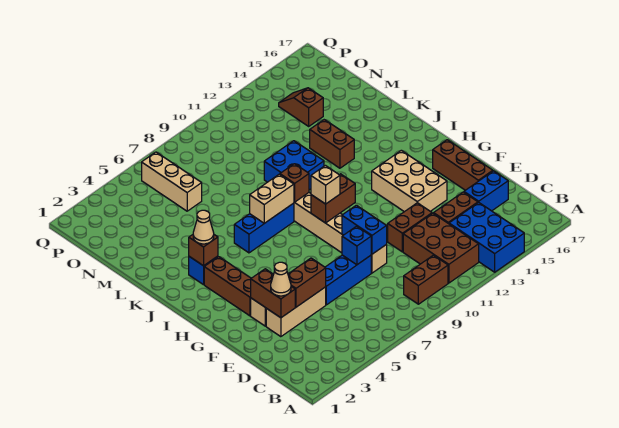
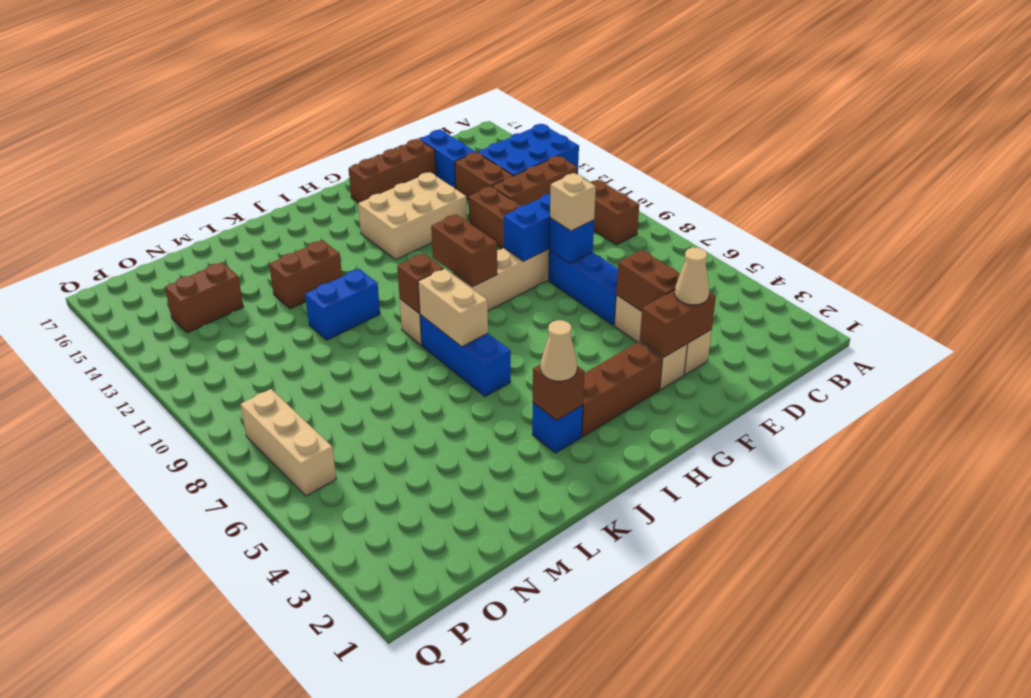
brown brick B11:D12 level 1 -> brown brick B12:D12 level 1
tan brick H9 level 3 -> tan brick E8 level 3
blue brick K10:L11 level 1 -> blue brick K11:L11 level 1
tan brick N6:P6 level 1 -> tan brick P6:P8 level 1
brown slope N14:O14 level 1 top N -> brown brick N14:O14 level 1

